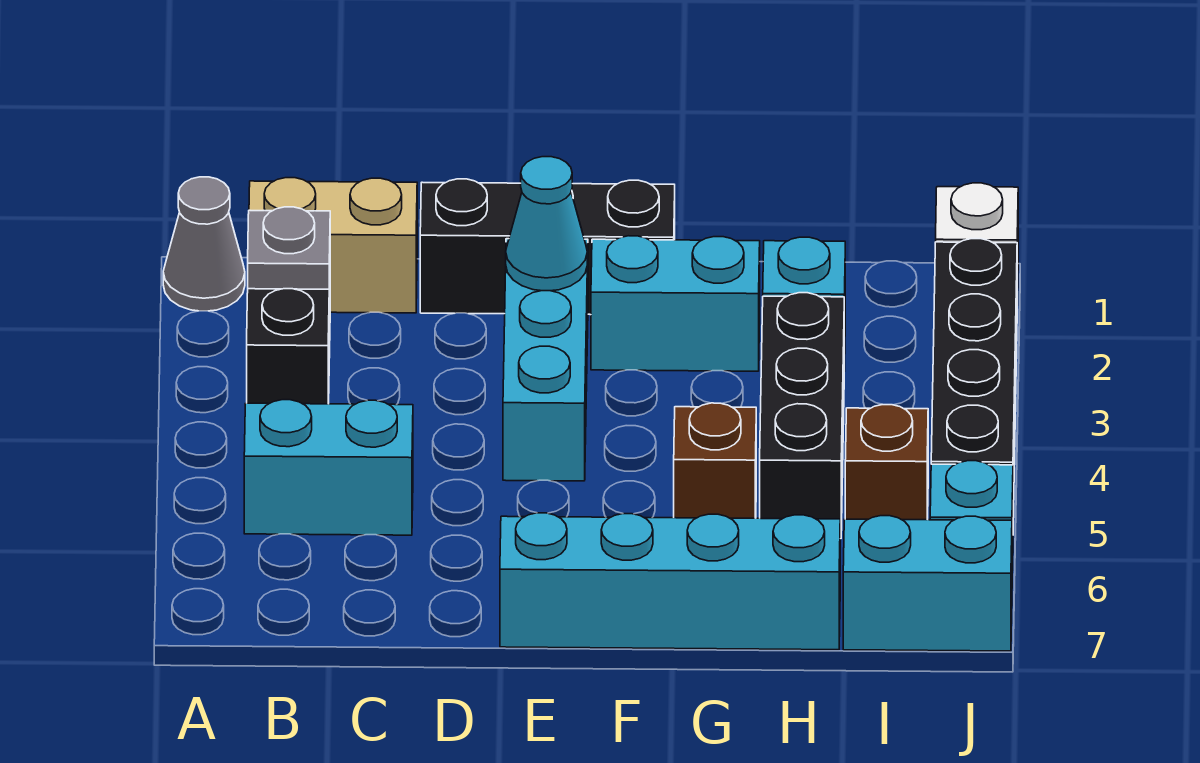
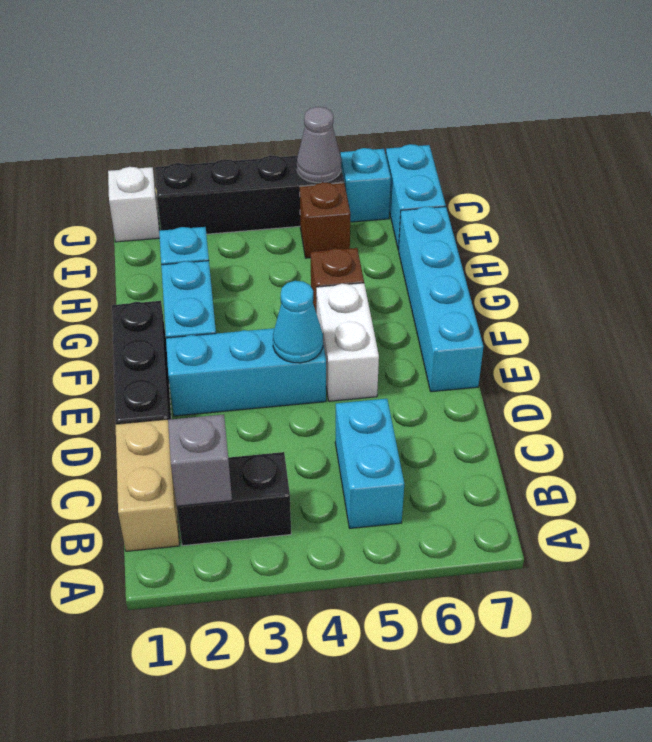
grey cone A1 level 1 -> grey cone J5 level 2
grey plate B2 level 2 -> grey brick B2 level 2
cyan cone E2 level 2 -> cyan cone E4 level 2
none -> white brick E5:F5 level 1
black brick H3:H5 level 1 -> none

